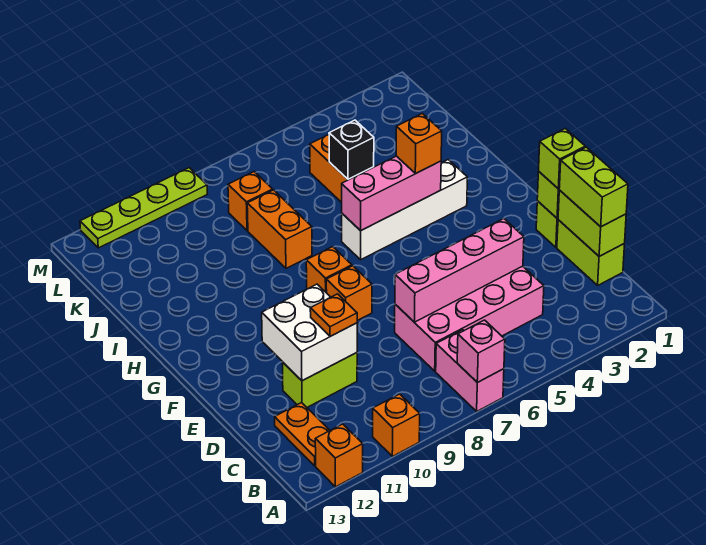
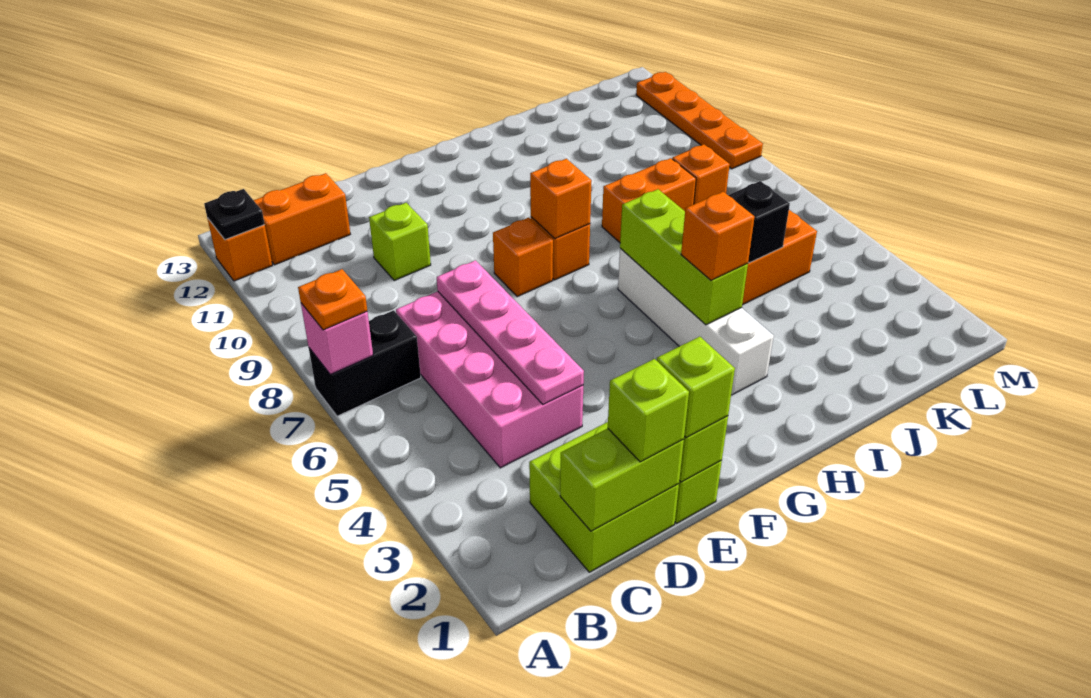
pink brick A7:B7 level 1 -> black brick A7:B7 level 1
orange brick A10 level 1 -> orange brick G8 level 2
none -> black plate A12 level 2
orange plate B12:C12 level 1 -> orange brick B12:C12 level 1
lime brick C1:D1 level 1 -> lime brick C1:D2 level 1
lime brick C1:D1 level 3 -> lime brick D1 level 3
pink brick D4:D7 level 2 -> pink plate D4:D7 level 2
lime brick D10:D11 level 1 -> lime brick D10 level 1
white brick D10:E11 level 2 -> none
orange plate D10 level 3 -> orange plate A7 level 3
pink brick H4:H6 level 2 -> lime brick H4:H6 level 2
lime plate M9:M12 level 1 -> orange plate M9:M12 level 1

